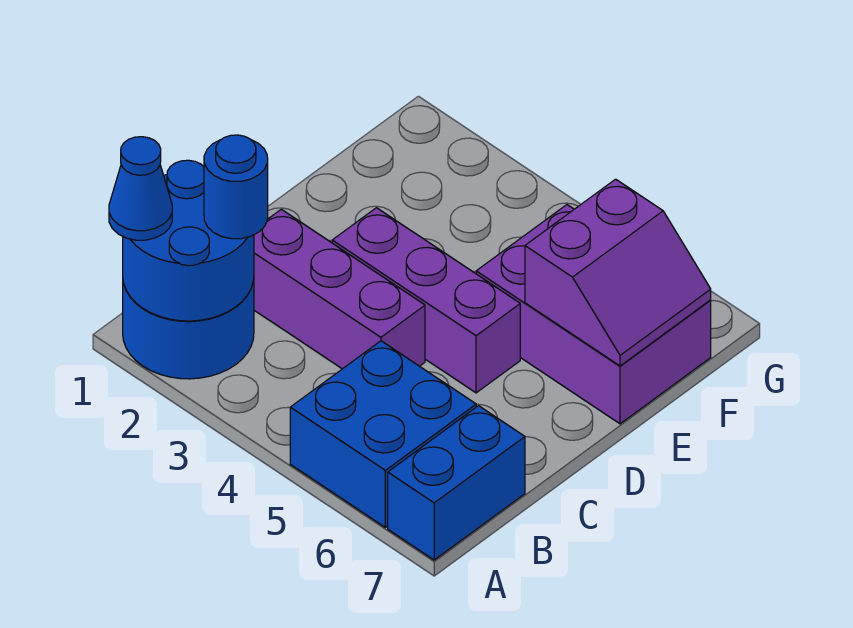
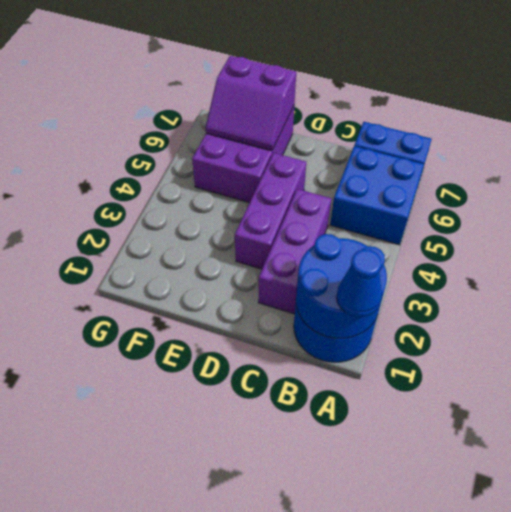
blue round brick B2 level 3 -> none
purple slope E6:F7 level 2 top 6 -> purple slope E6:F7 level 2 top 7

